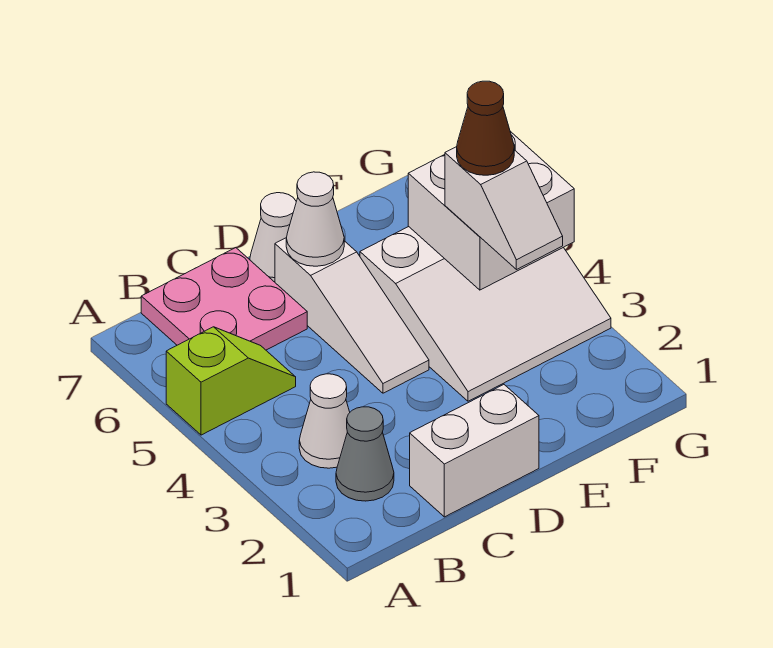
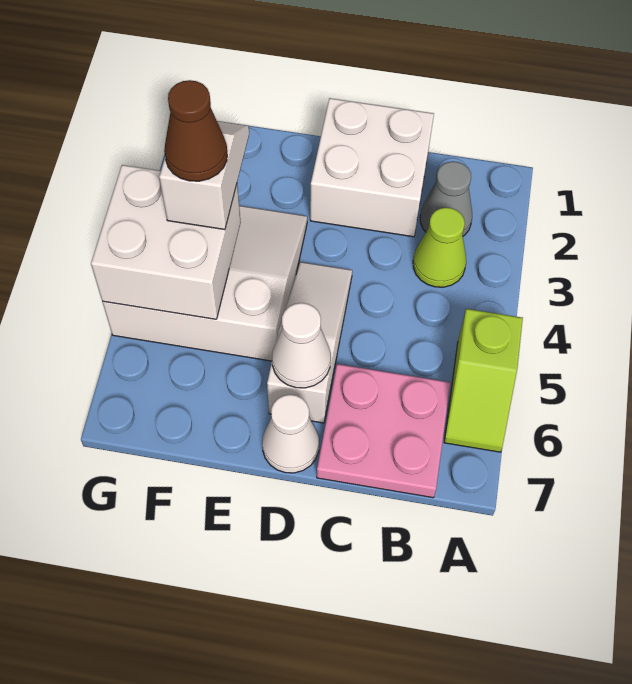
lime slope A5:B5 level 1 top A -> lime slope A5:A6 level 1 top 5
white cone B3 level 1 -> lime cone B3 level 1
white brick C1:D1 level 1 -> white brick C1:D2 level 1

